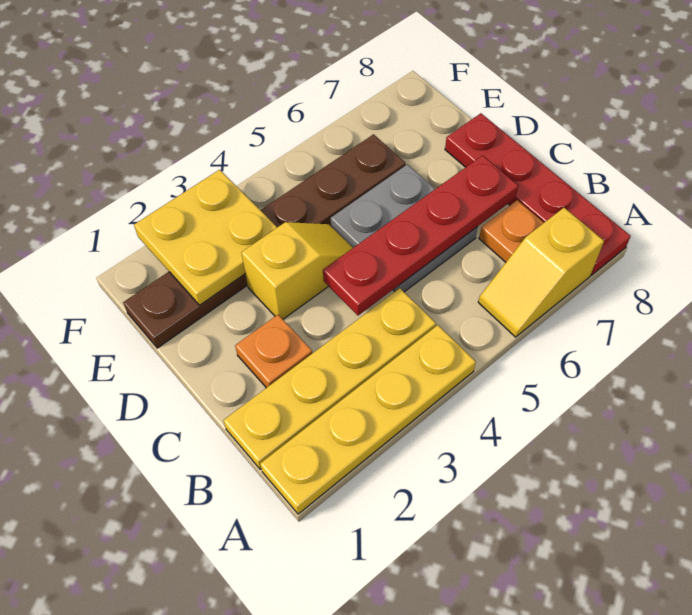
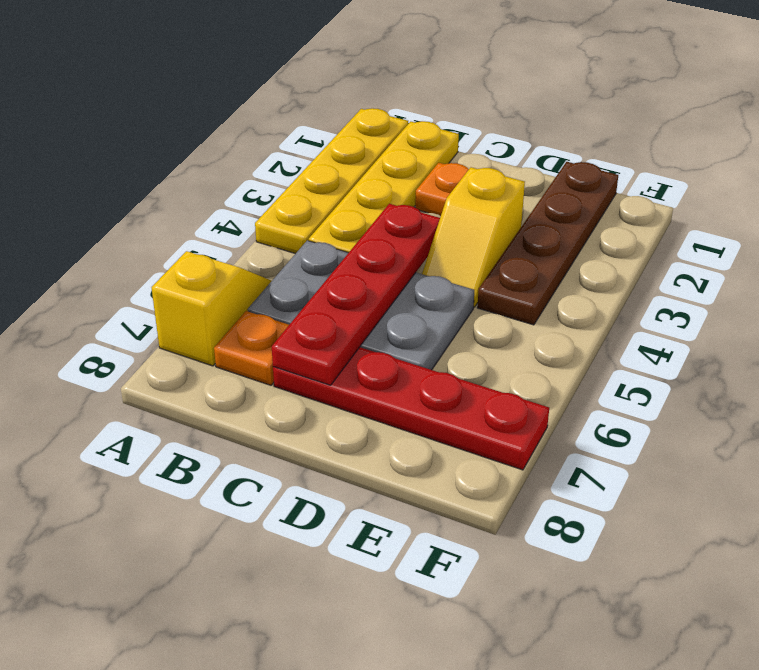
red plate A8:D8 level 1 -> red plate C7:F7 level 1
grey plate C5:D6 level 1 -> grey plate B5:D6 level 1
brown plate E1:E6 level 1 -> brown plate E1:E4 level 1
yellow plate E2:F3 level 2 -> none

